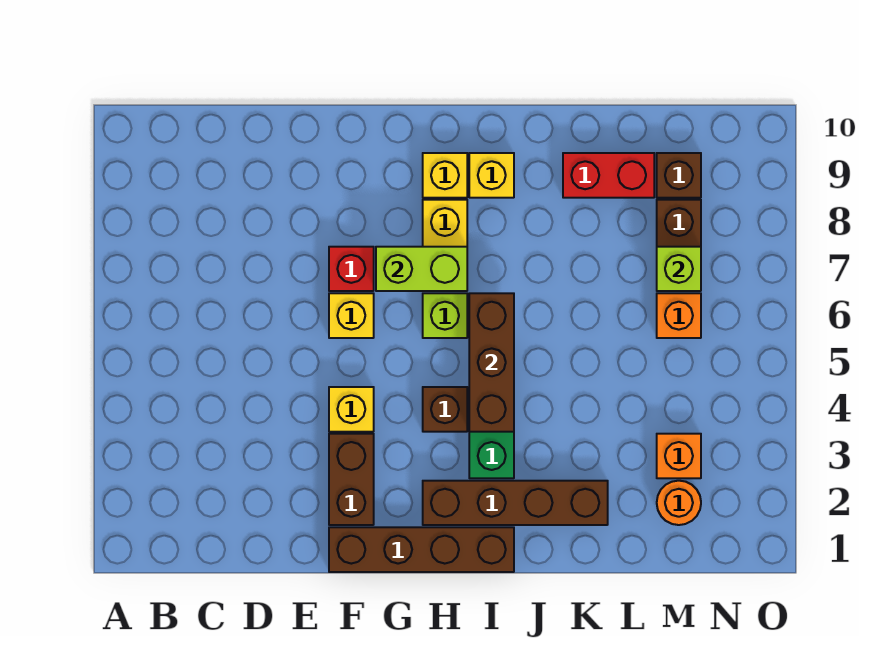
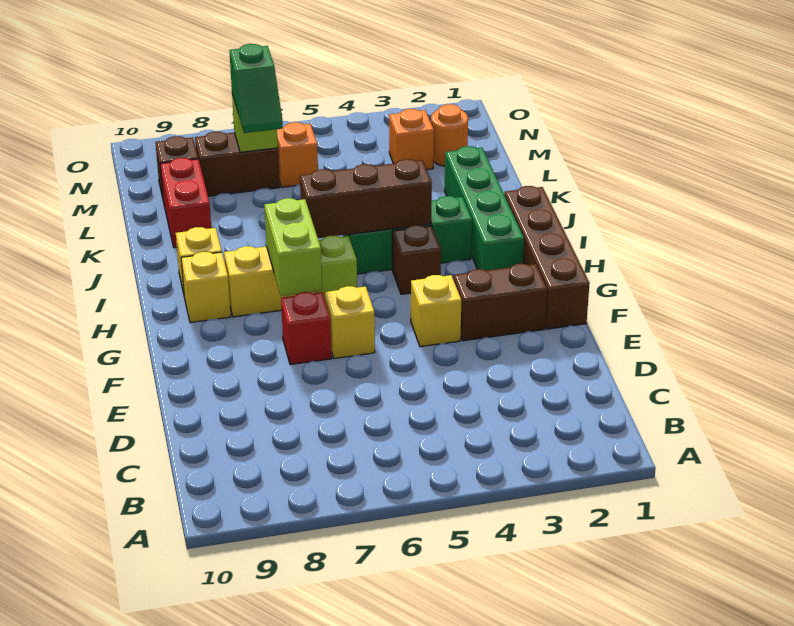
brown brick H2:K2 level 1 -> green brick H2:K2 level 1
none -> green slope L7:M7 level 3 top M

